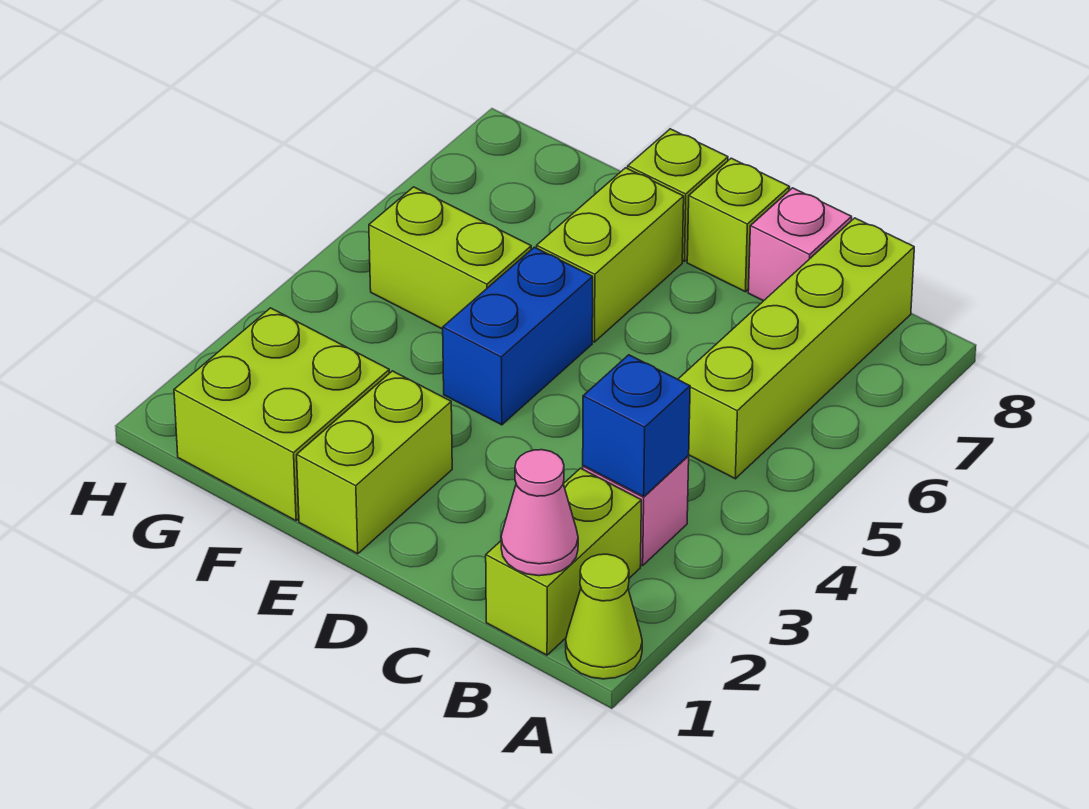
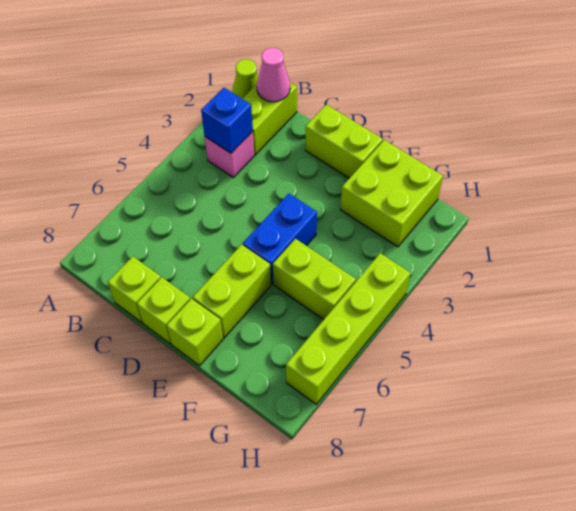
lime brick B5:B8 level 1 -> lime brick H4:H7 level 1
pink brick C8 level 1 -> lime brick C8 level 1
lime brick E1:E2 level 1 -> lime brick D1:E1 level 1

